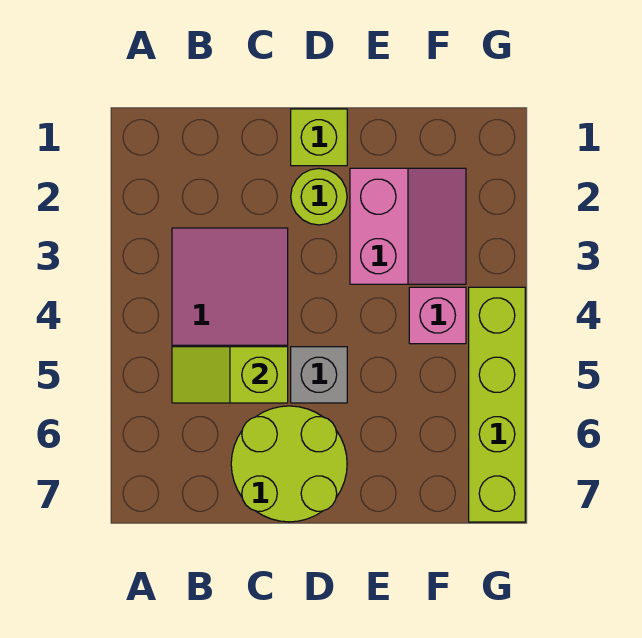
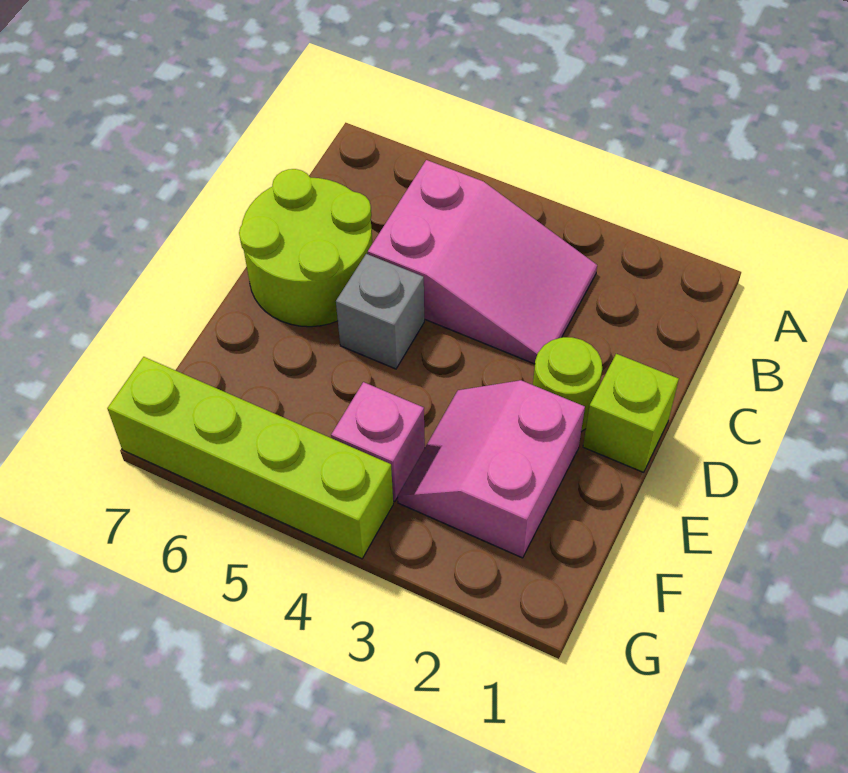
lime slope B5:C5 level 2 top C -> none
pink slope E2:F3 level 1 top E -> pink slope E2:F3 level 1 top 2

